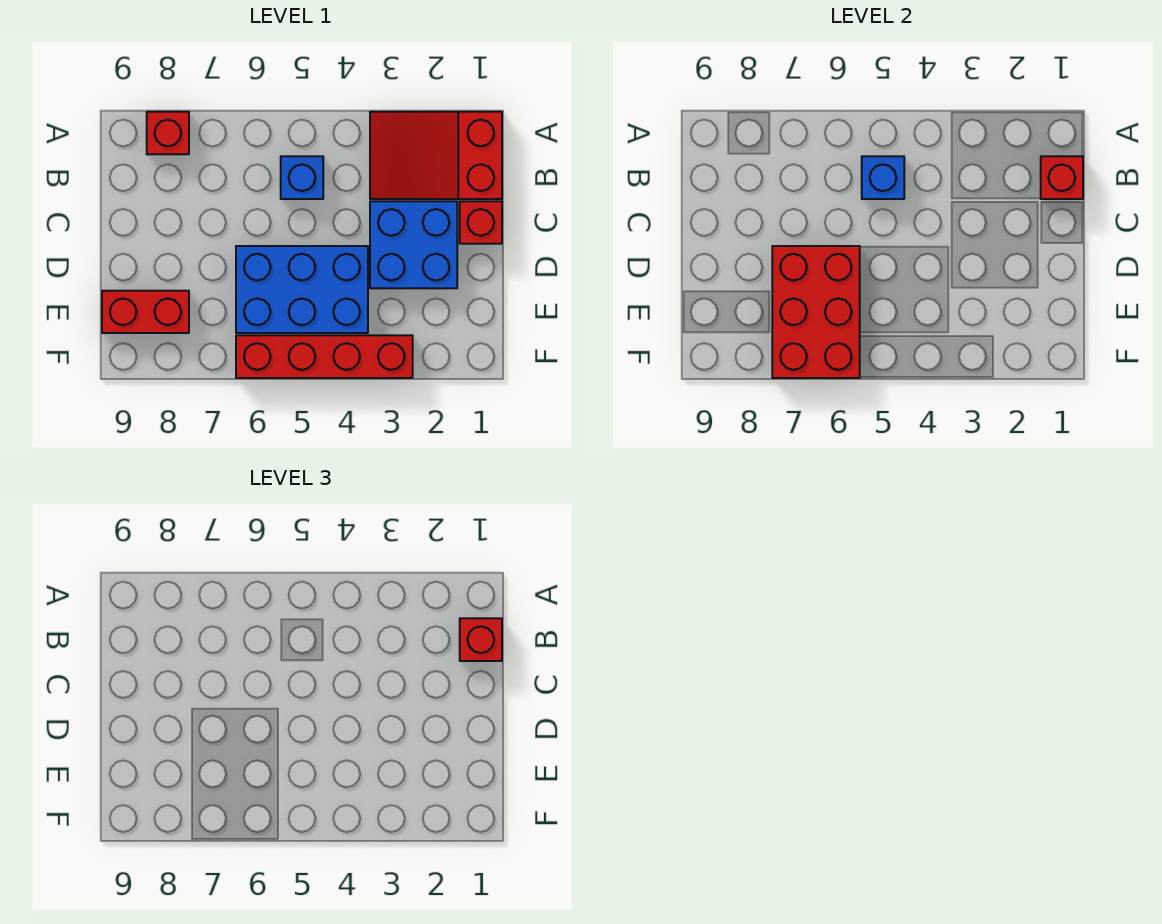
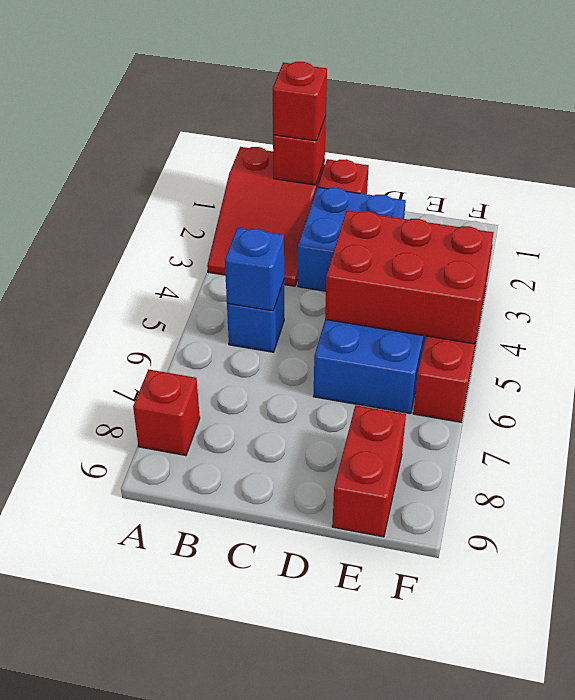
red brick D6:F7 level 2 -> red brick D4:F5 level 2

